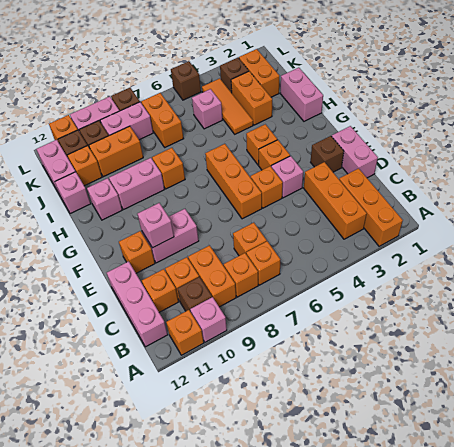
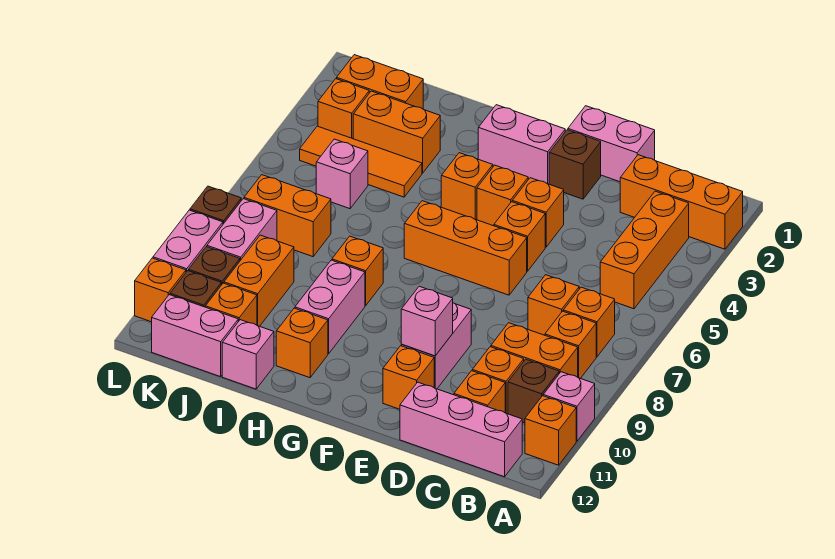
orange brick B3:D3 level 1 -> orange brick B3:B5 level 1
pink brick E4 level 1 -> orange brick E4 level 1
pink brick H1:I1 level 1 -> pink brick F2:G2 level 1
pink brick H11 level 1 -> orange brick H11 level 1
brown brick K3 level 1 -> orange brick K3 level 1
brown brick L5 level 1 -> none

